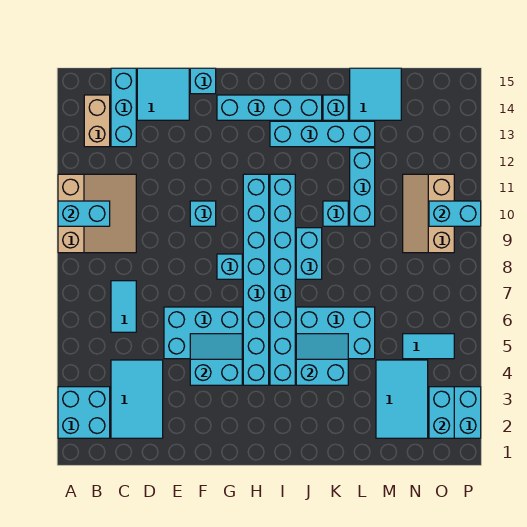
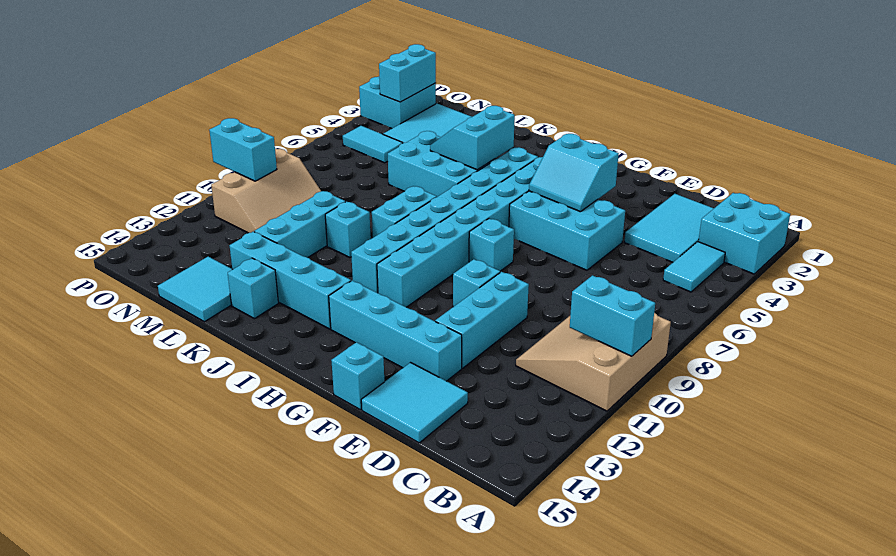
tan brick B13:B14 level 1 -> none
cyan tile C6:C7 level 1 -> cyan tile B4:B5 level 1
cyan brick C13:C15 level 1 -> cyan brick E10:E12 level 1
cyan brick G14:J14 level 1 -> cyan brick E13:H13 level 1
cyan slope J4:K5 level 2 top 4 -> cyan slope J4:K5 level 2 top J

